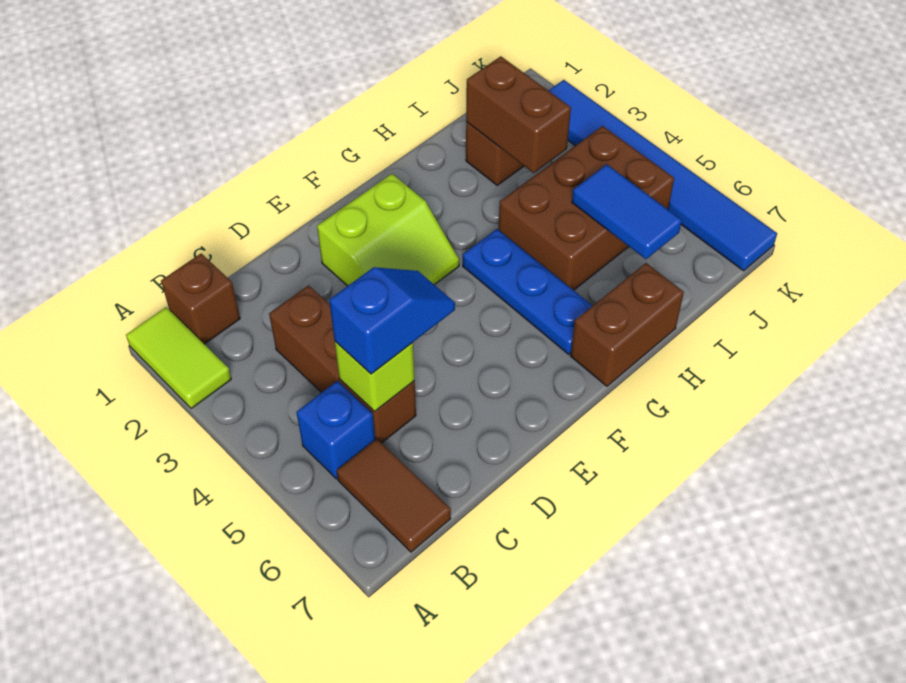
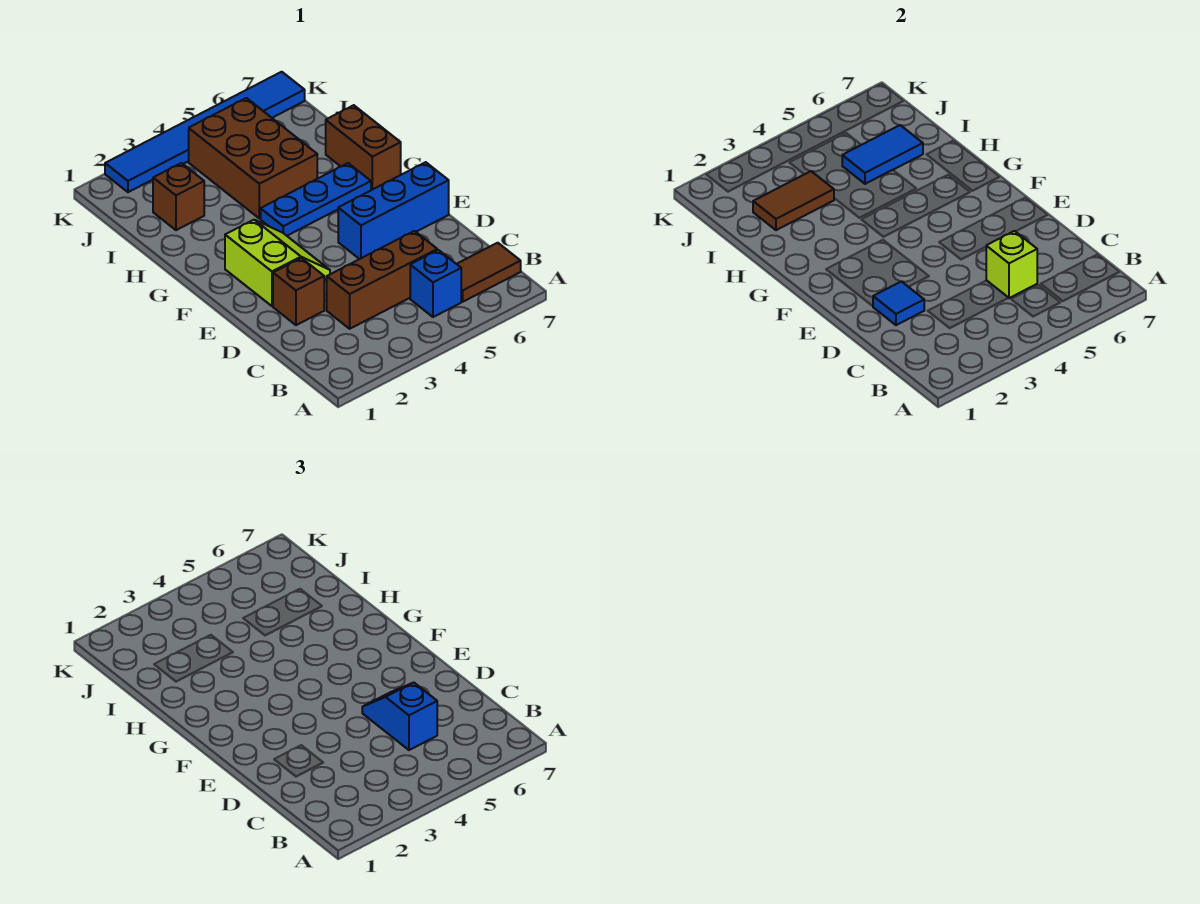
lime tile A1:A2 level 1 -> none
brown brick B1 level 1 -> brown brick D2 level 1
none -> blue tile D2 level 2
none -> blue brick E5:E7 level 1
brown brick I2:I3 level 2 -> brown tile I2:I3 level 2

